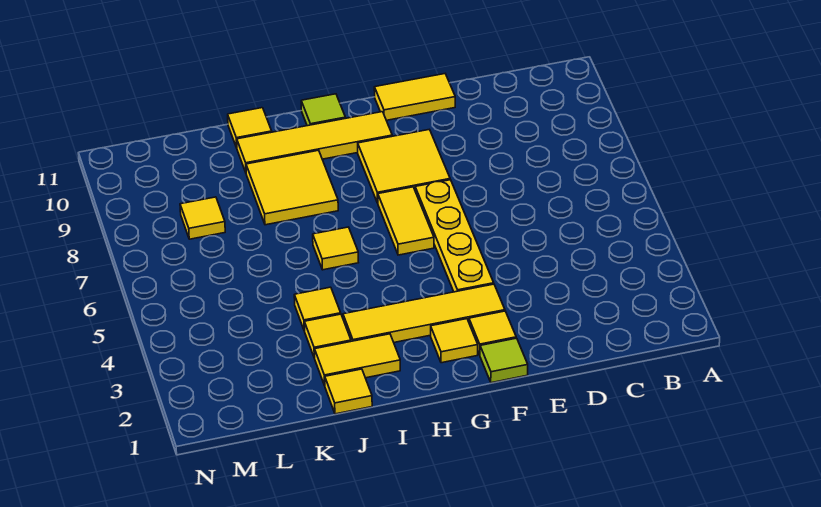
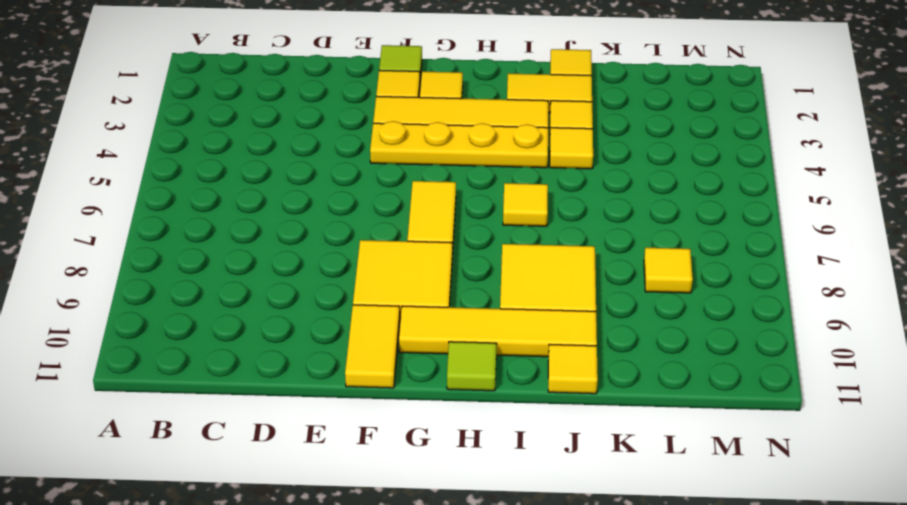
yellow tile E11:F11 level 1 -> yellow tile F10:F11 level 1
yellow plate F4:F7 level 1 -> yellow plate F4:I4 level 1

